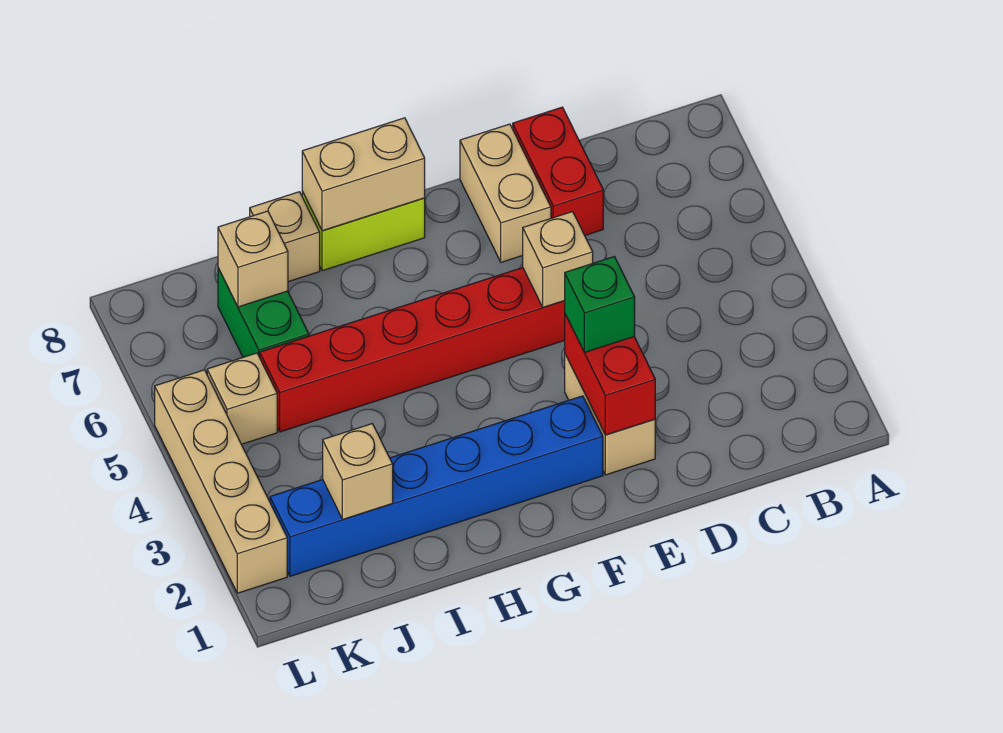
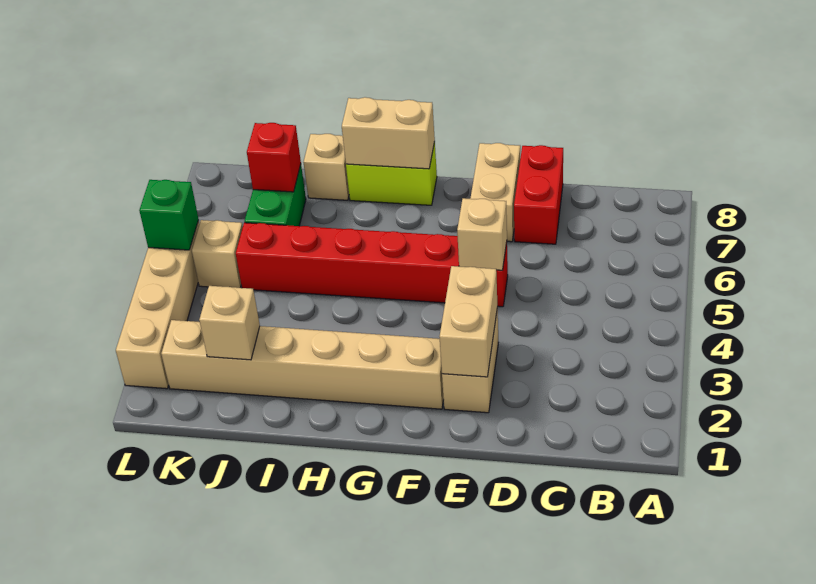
red brick E2:E3 level 2 -> tan brick E2:E3 level 2
green brick E3 level 3 -> green brick L5 level 2
blue brick F2:K2 level 1 -> tan brick F2:K2 level 1
tan brick J7 level 2 -> red brick J7 level 2

